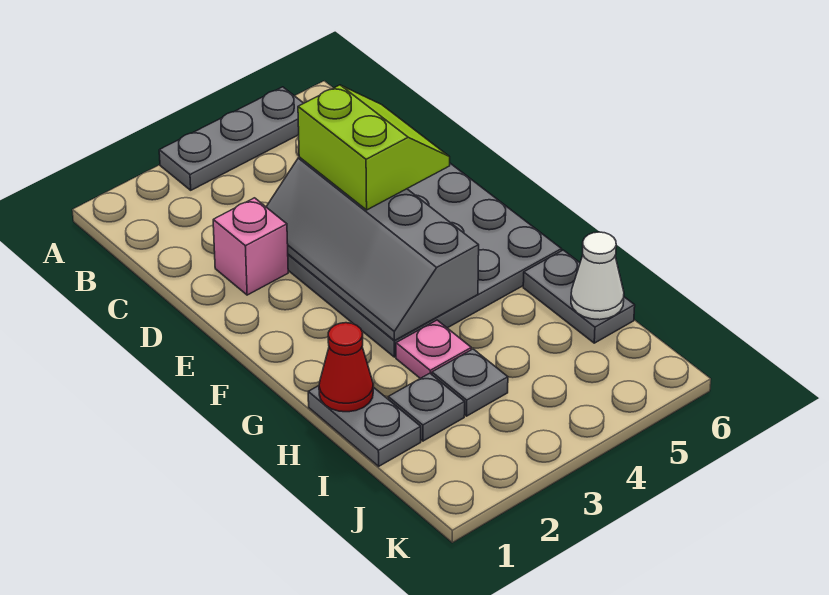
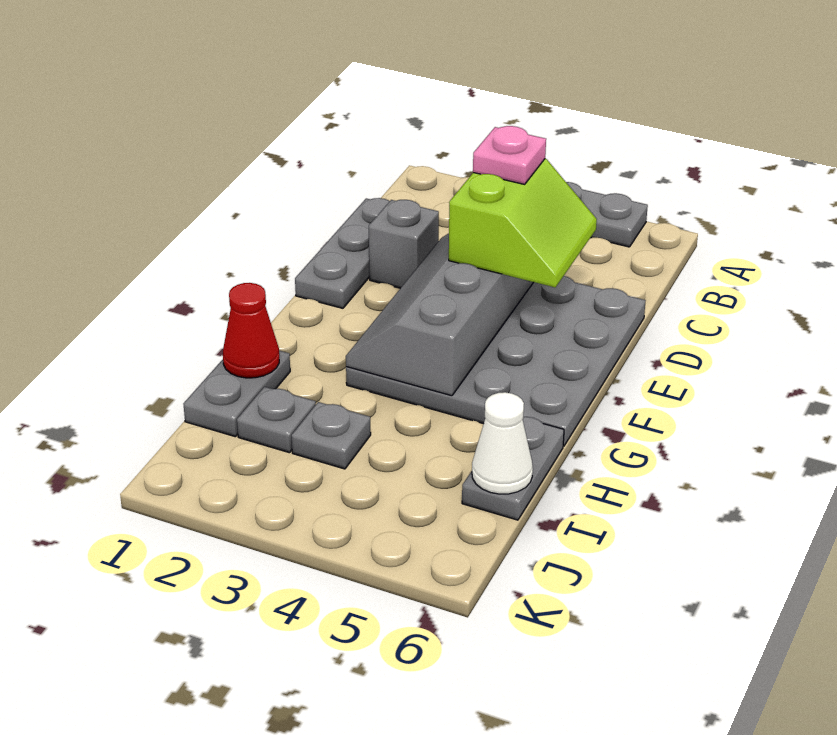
none -> grey plate C1:E1 level 1
pink brick D2 level 1 -> grey brick D2 level 1
pink plate H3 level 1 -> pink plate D4 level 4

